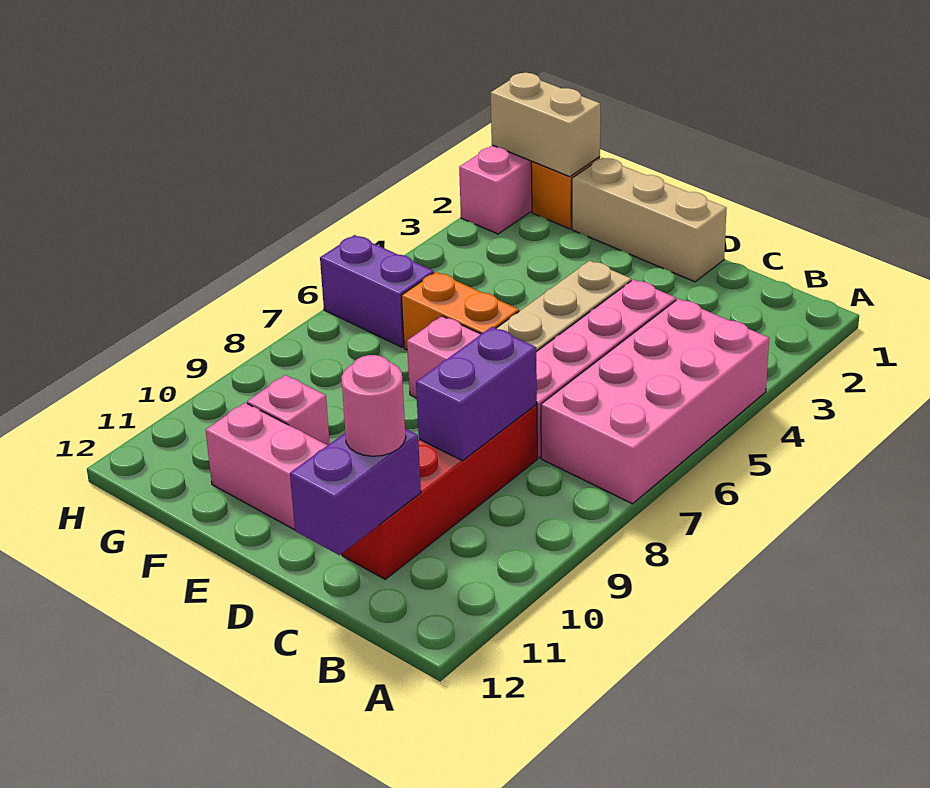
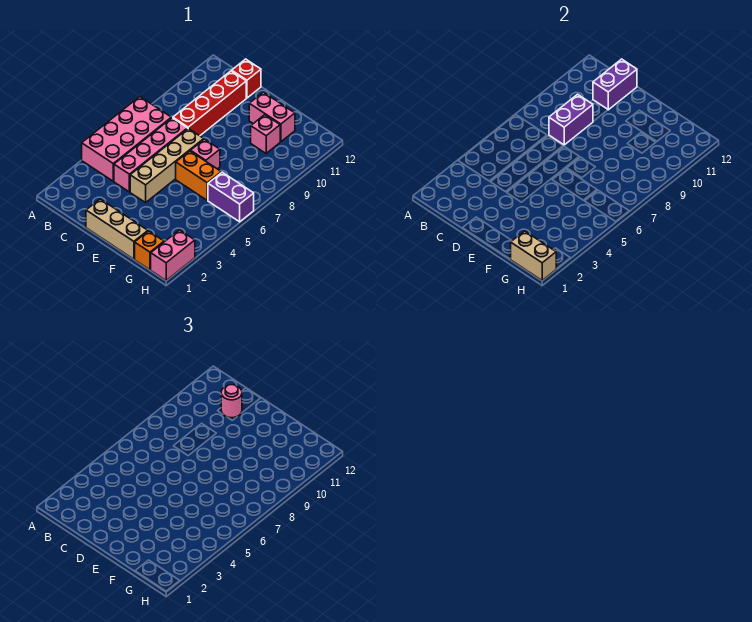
none -> red brick C12 level 1

